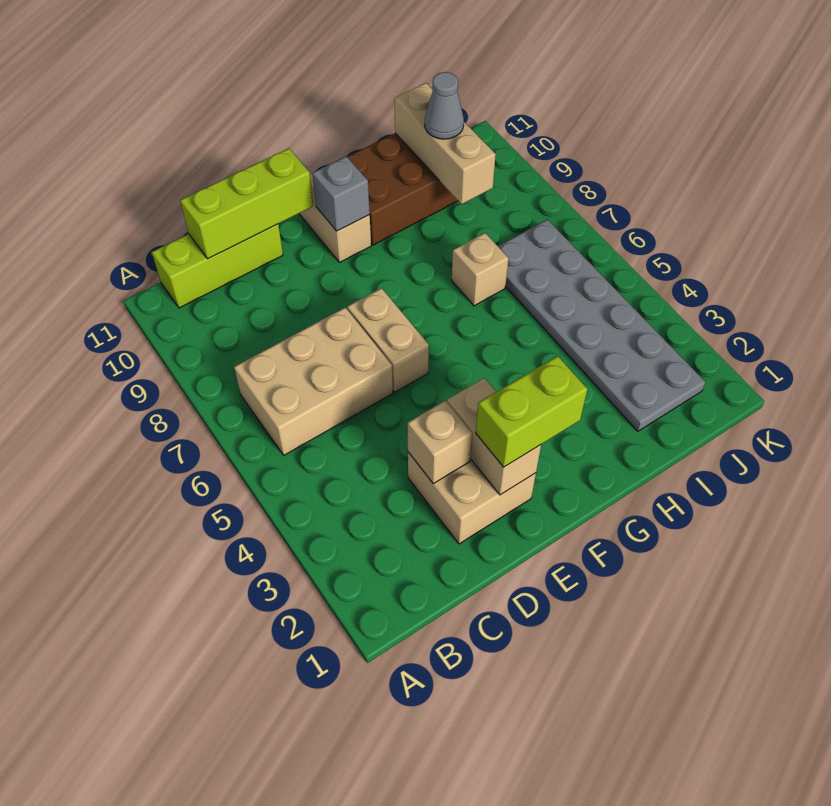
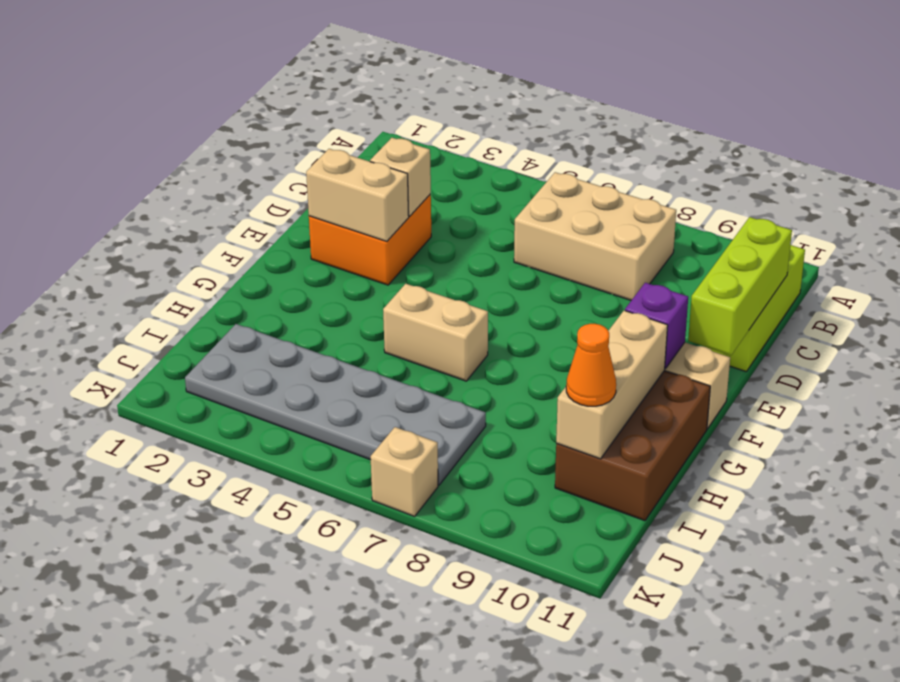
tan brick B6:D7 level 1 -> tan brick B6:C8 level 1
tan brick D2:E3 level 1 -> orange brick D2:E3 level 1
lime brick E2:F2 level 3 -> none
tan brick E6:E7 level 1 -> tan brick G5:G6 level 1
grey brick F10 level 2 -> purple brick F10 level 2
tan brick H7 level 1 -> tan brick K7 level 1
tan brick I9:I11 level 2 -> tan brick G10:I10 level 2
grey cone I10 level 3 -> orange cone I10 level 3

